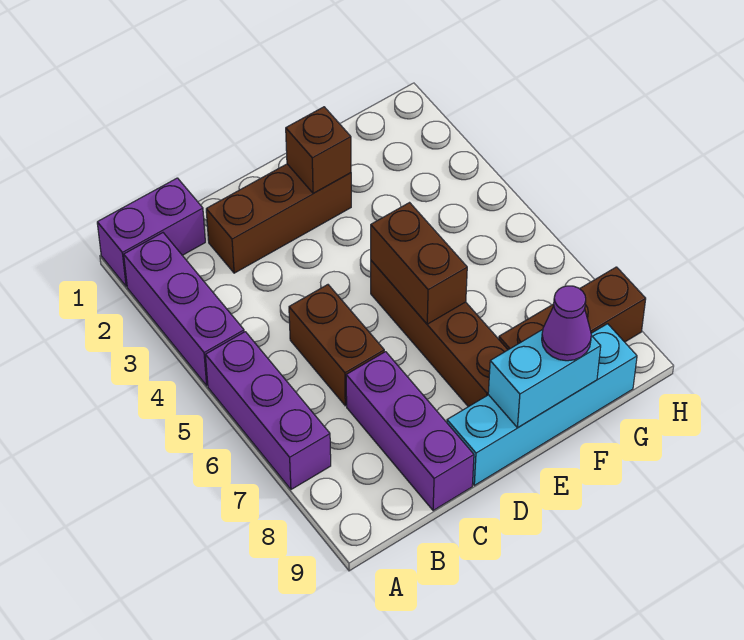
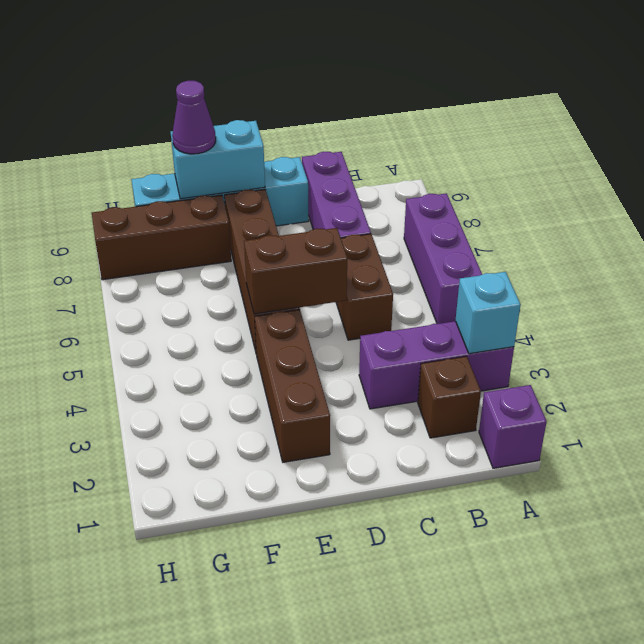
purple brick A1:B1 level 1 -> purple brick A1 level 1
purple brick A2:A4 level 1 -> purple brick A3:C3 level 1
none -> cyan brick A3 level 2
brown brick C2:E2 level 1 -> brown brick E2:E4 level 1
brown brick E2 level 2 -> brown brick B2 level 1
brown brick E5:E6 level 2 -> brown brick D5:E5 level 2

